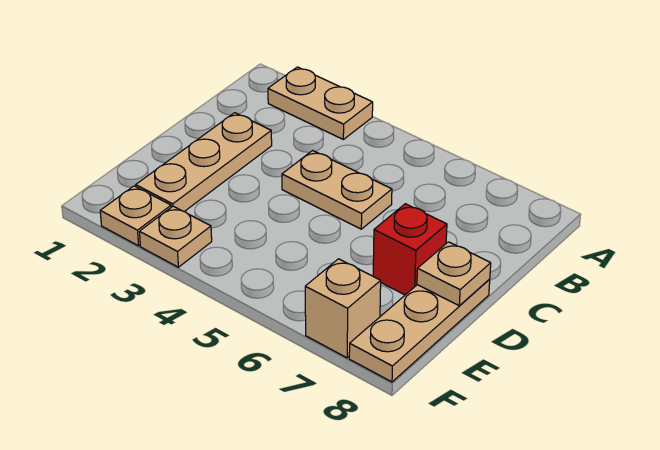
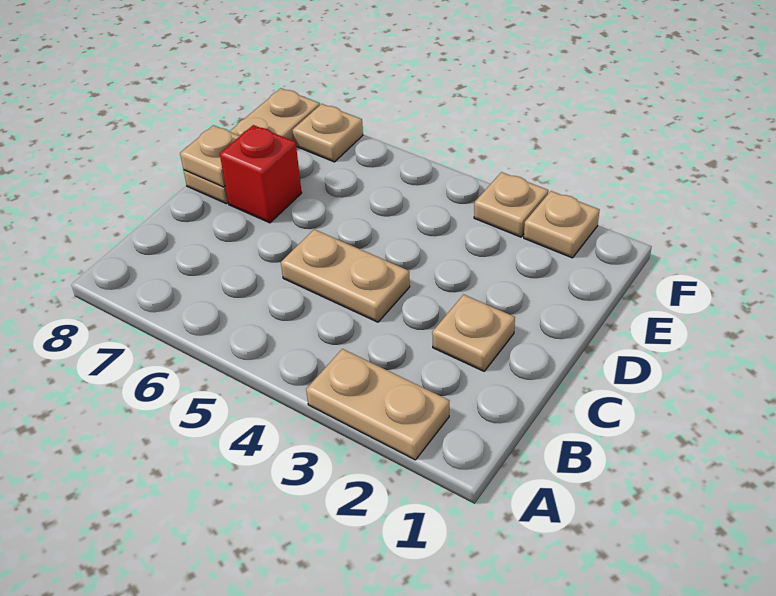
tan plate C2:E2 level 1 -> tan plate C2 level 1
tan brick F7 level 1 -> tan plate F7 level 1

